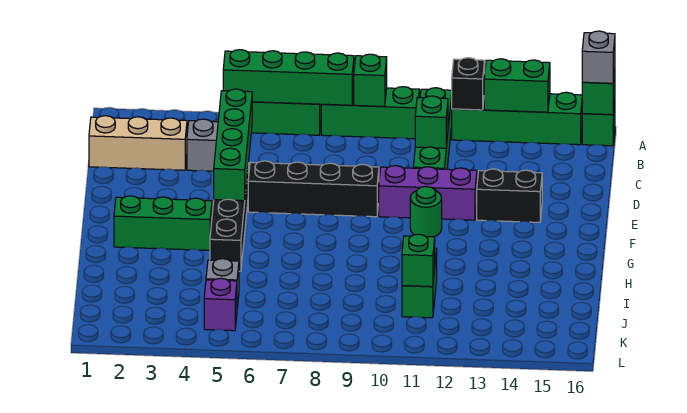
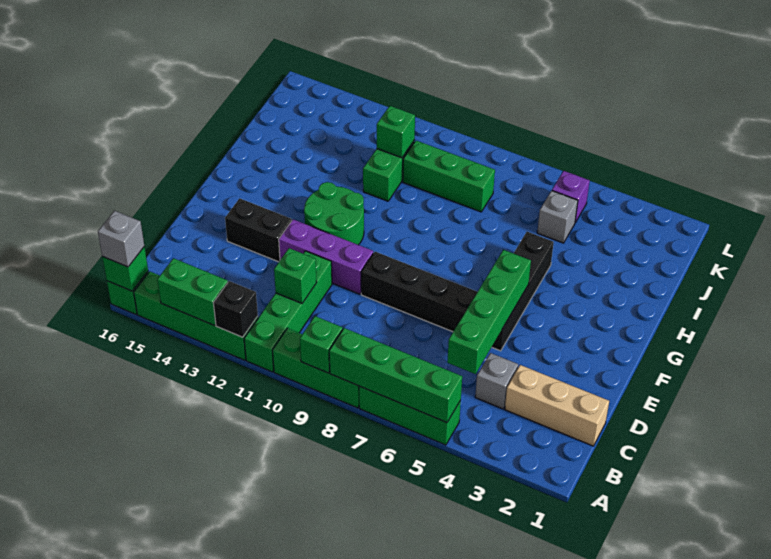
green round brick F11 level 1 -> green round brick F11:G12 level 1
green brick G2:G4 level 1 -> green brick J8:J10 level 1

